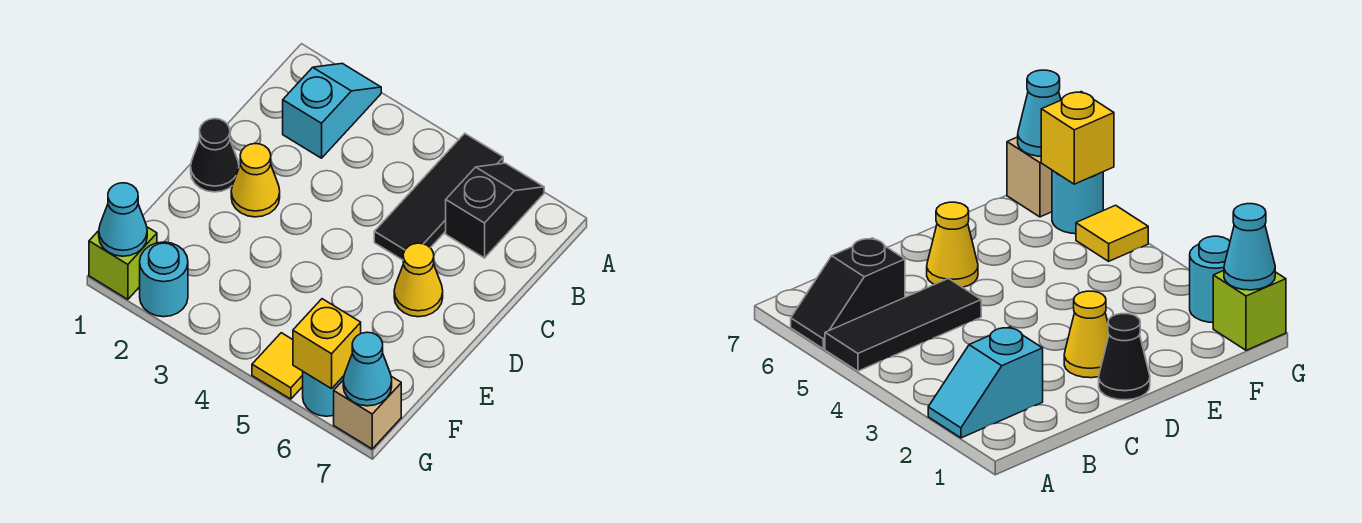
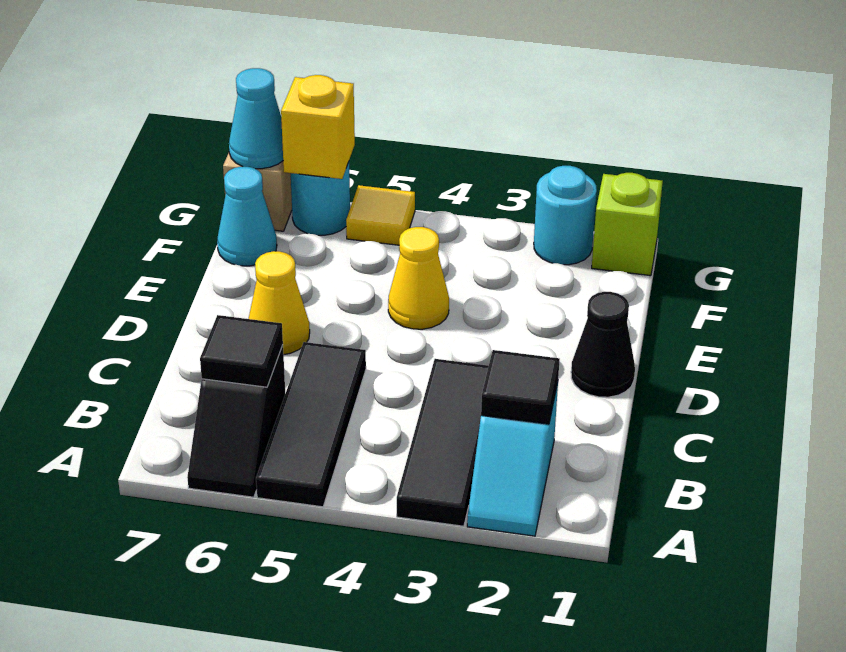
none -> black tile A3:C3 level 1
none -> black tile B2 level 2
none -> black tile B6 level 2
yellow cone D2 level 1 -> yellow cone E4 level 1
cyan cone G1 level 2 -> cyan cone F7 level 1

